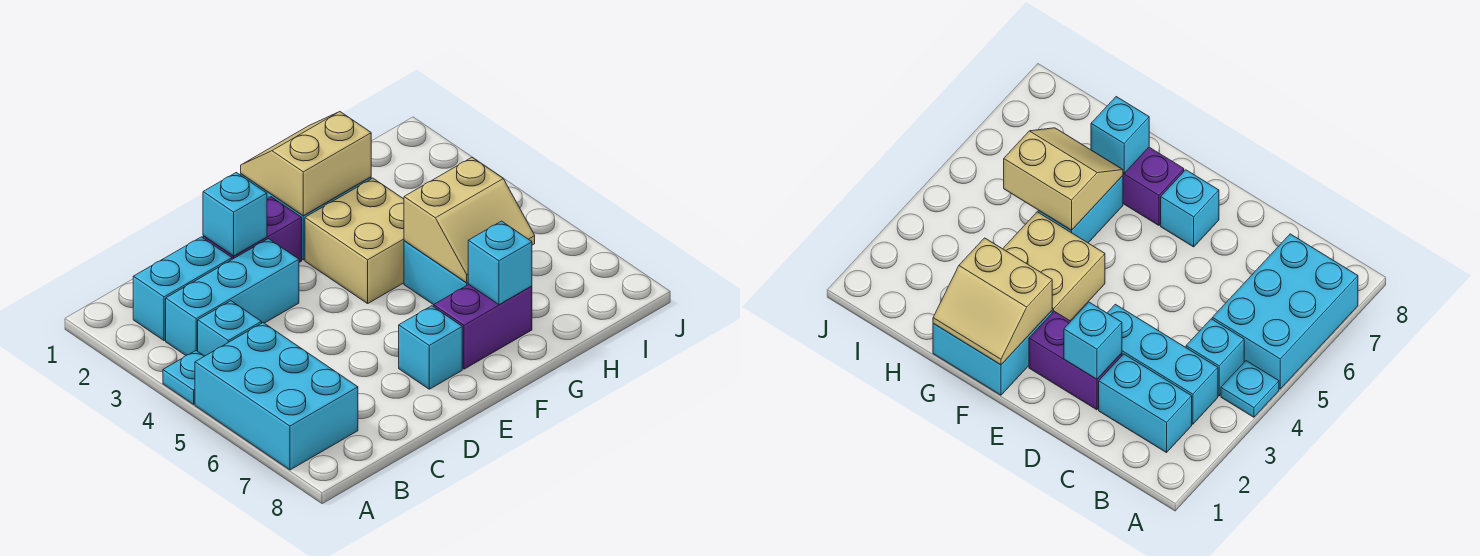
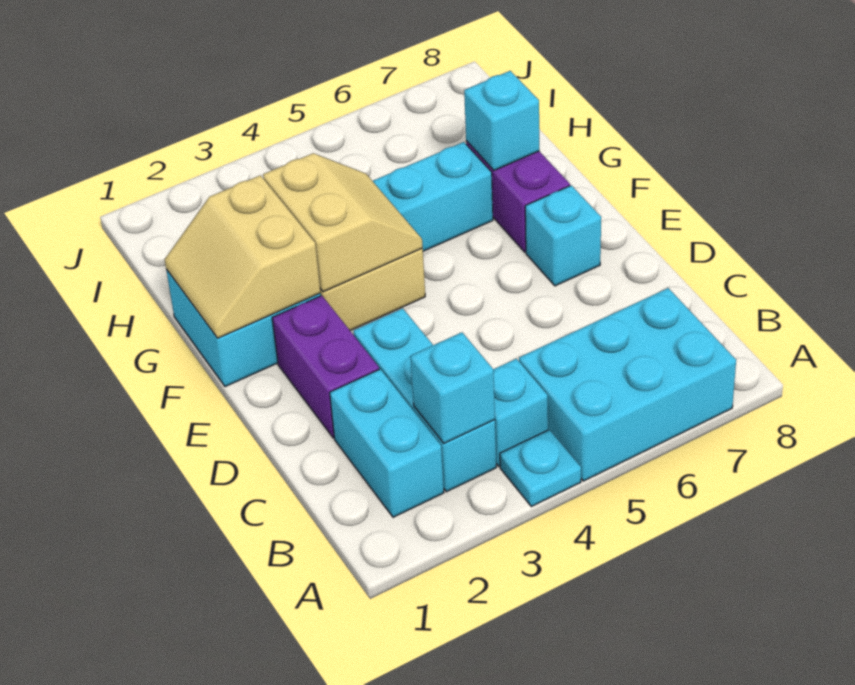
cyan brick D2 level 2 -> cyan brick B3 level 2
tan slope G5:H6 level 2 top 5 -> tan slope F3:G4 level 2 top 3

